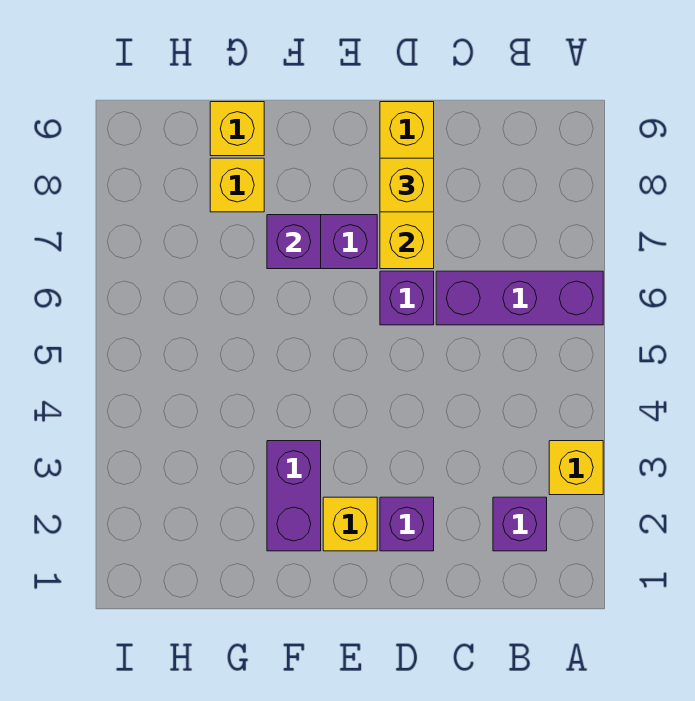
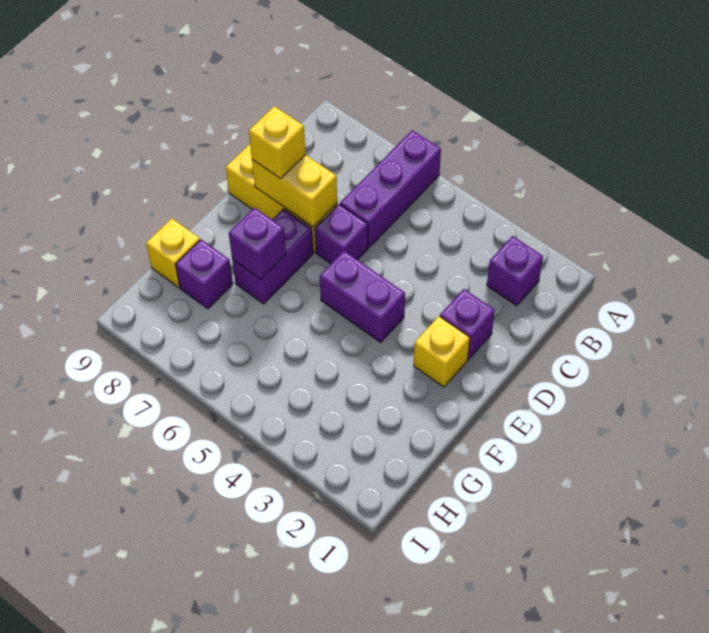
yellow brick A3 level 1 -> none
purple brick F2:F3 level 1 -> purple brick E4:E5 level 1
yellow brick G8 level 1 -> purple brick G8 level 1

